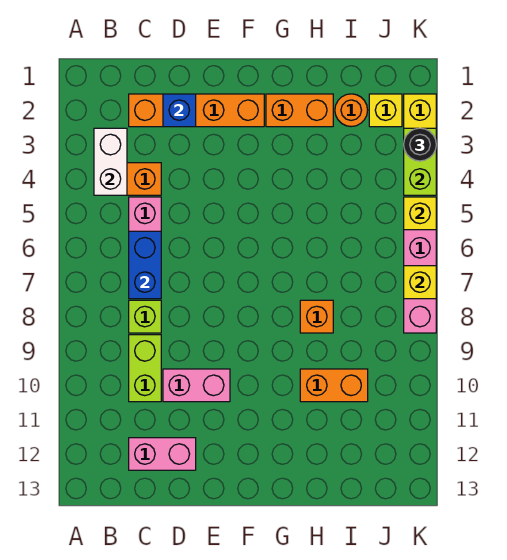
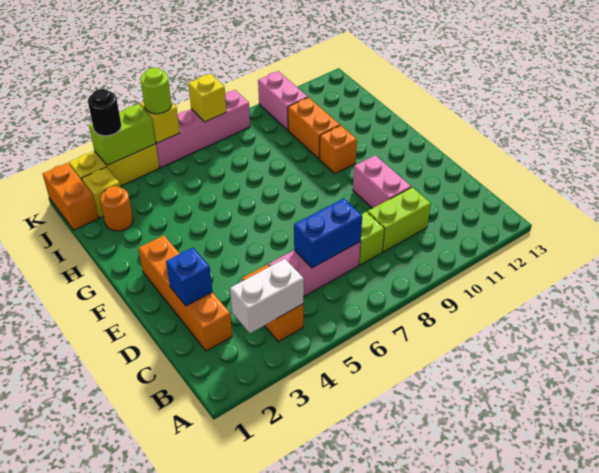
pink brick C12:D12 level 1 -> pink brick J10:K10 level 1
orange brick G2:H2 level 1 -> orange brick J1:K1 level 1
orange brick H8 level 1 -> orange brick G10 level 1
none -> lime round brick K5 level 3

